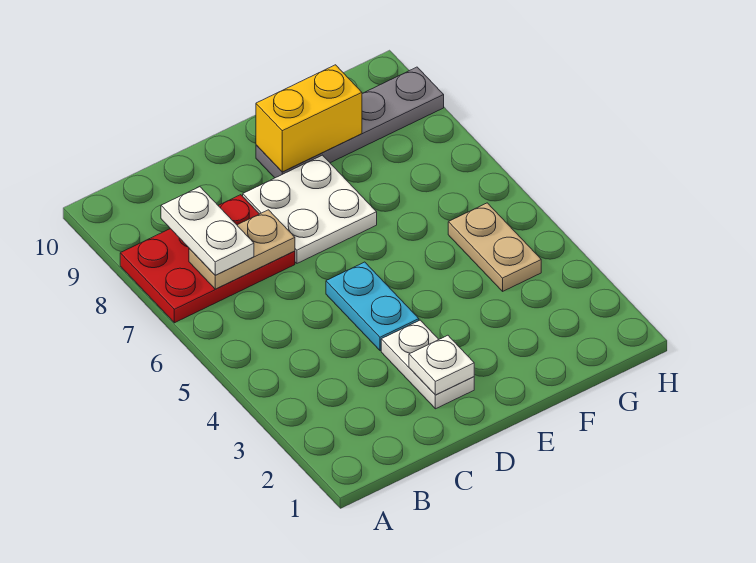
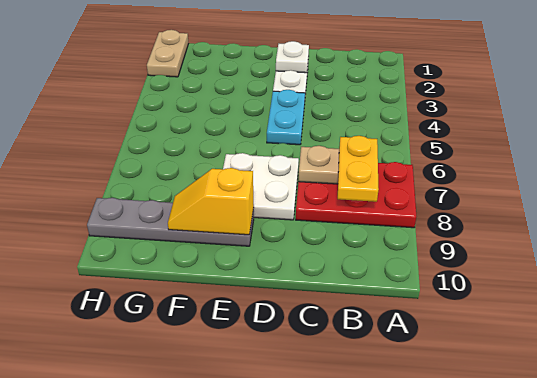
white plate B7:B8 level 3 -> yellow plate B7:B8 level 3
yellow brick E9:F9 level 2 -> yellow slope E9:F9 level 2 top E
tan plate G4:G5 level 1 -> tan plate H1:H2 level 1

